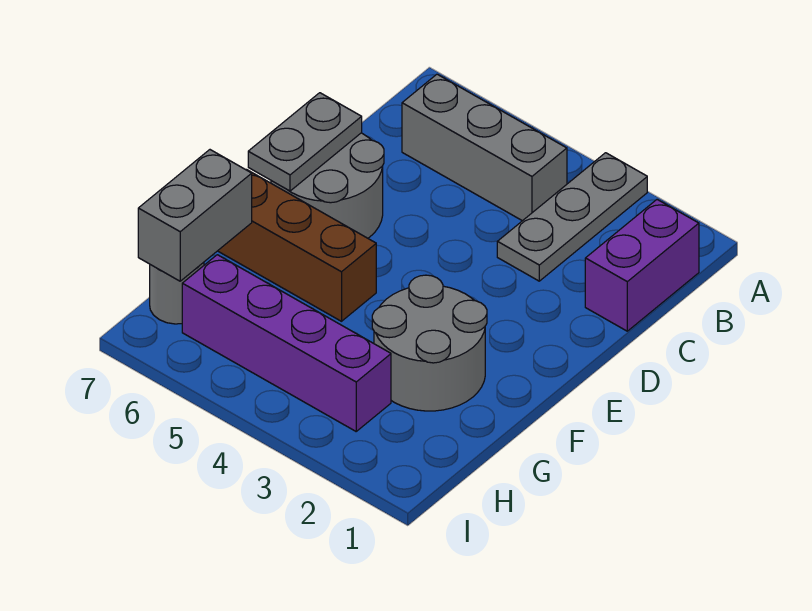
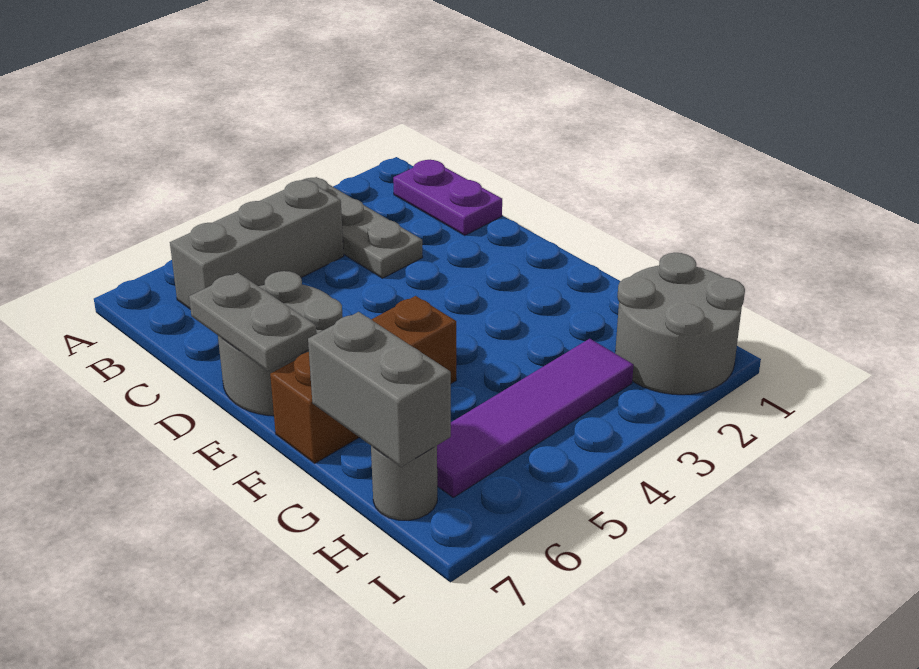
purple brick B1:C1 level 1 -> purple plate B1:C1 level 1
grey round brick F2:G3 level 1 -> grey round brick H1:I2 level 1
purple brick H3:H6 level 1 -> purple tile H3:H6 level 1

